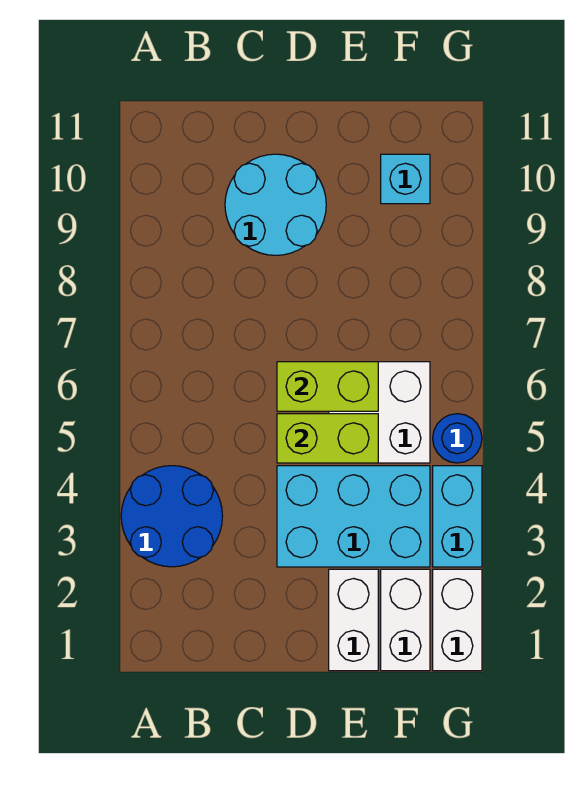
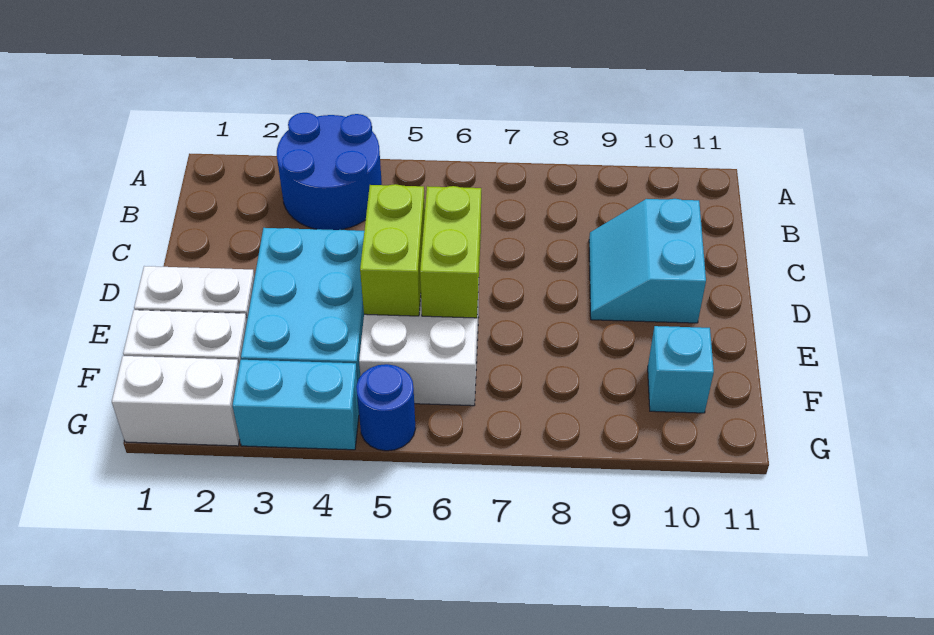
cyan round brick C9:D10 level 1 -> cyan slope C9:D10 level 1 top 10

